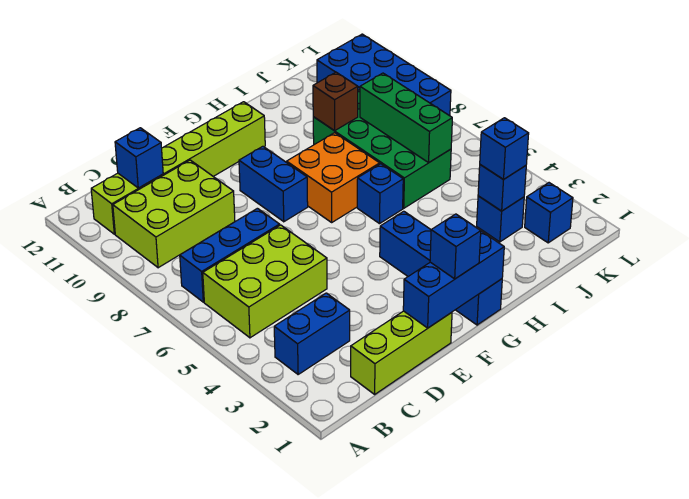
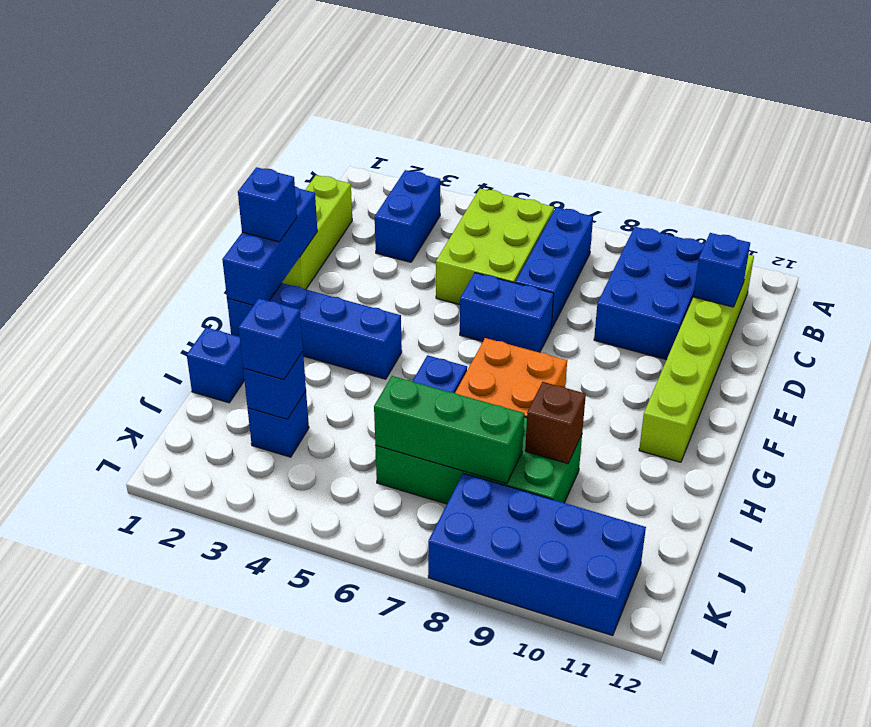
lime brick B9:D10 level 1 -> blue brick B9:D10 level 1
blue brick F8:F9 level 1 -> blue brick E6:E7 level 1
blue brick K2 level 1 -> blue brick I1 level 1

